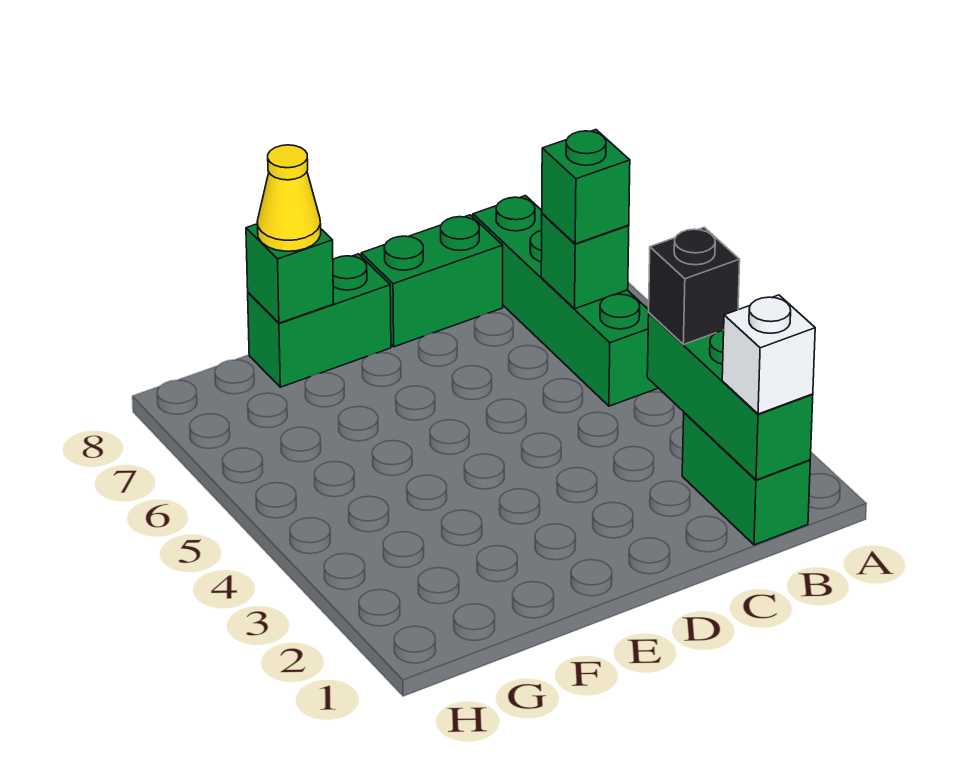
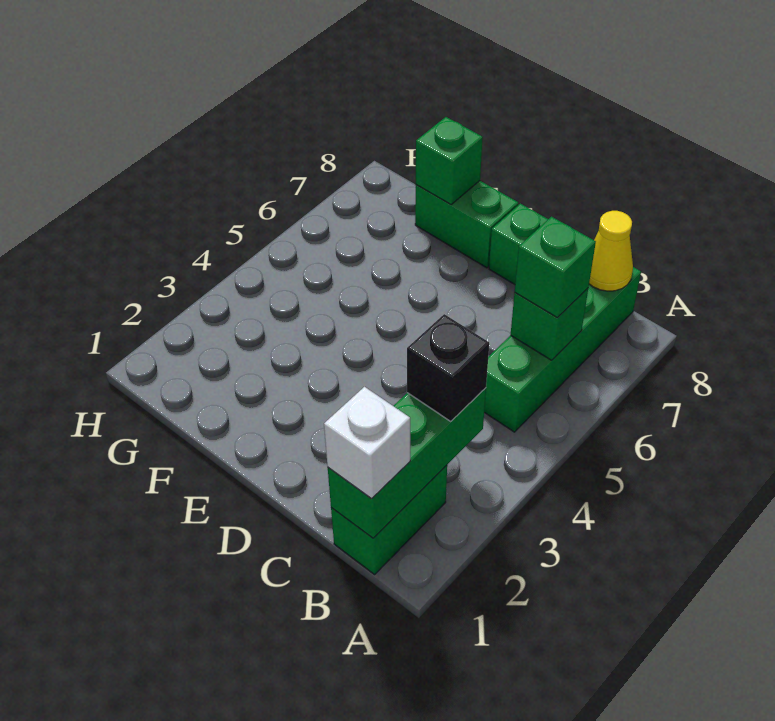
yellow cone F8 level 3 -> yellow cone B8 level 2

